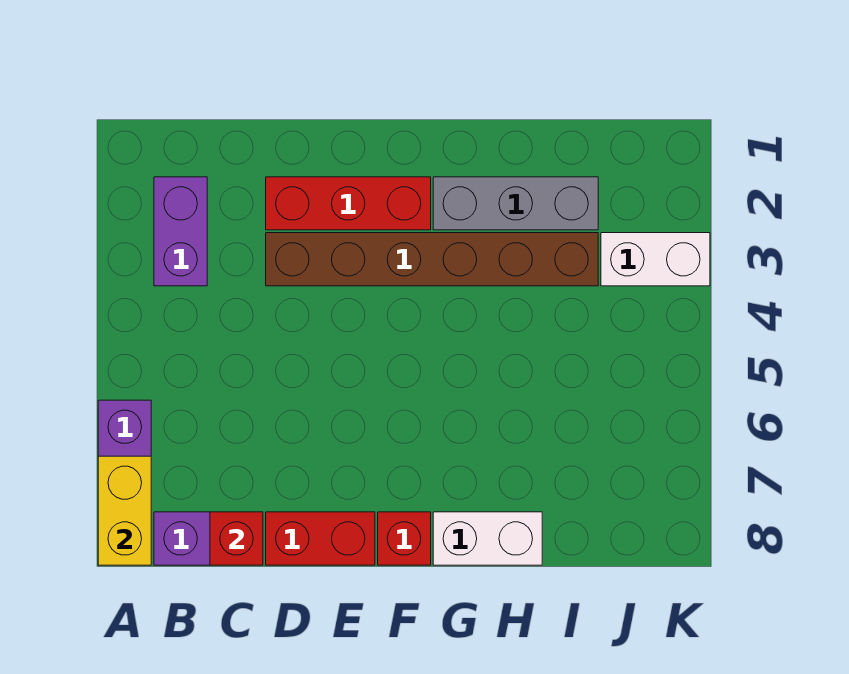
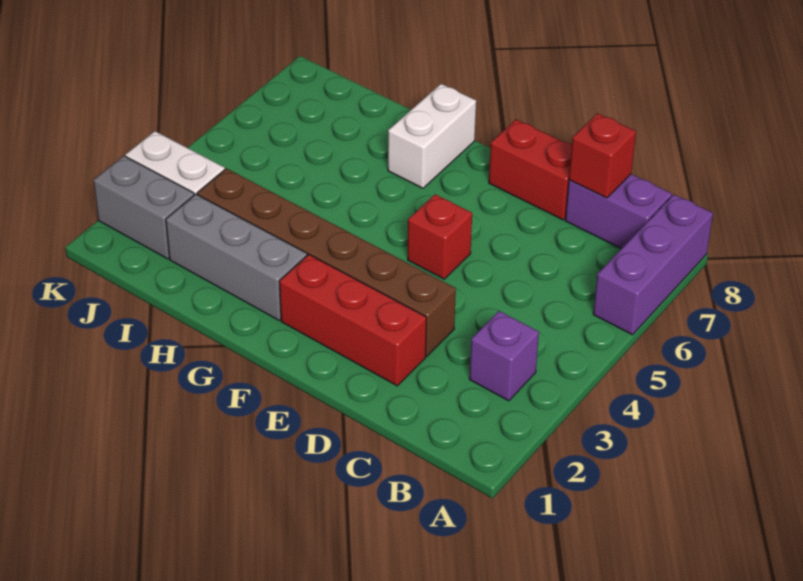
yellow brick A7:A8 level 2 -> none
purple brick B2:B3 level 1 -> purple brick B3 level 1
red brick F8 level 1 -> red brick E5 level 1
white brick G8:H8 level 1 -> white brick G7:G8 level 1
none -> grey brick J2:K2 level 1

